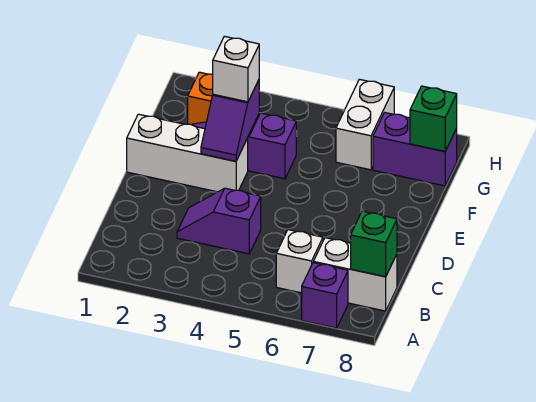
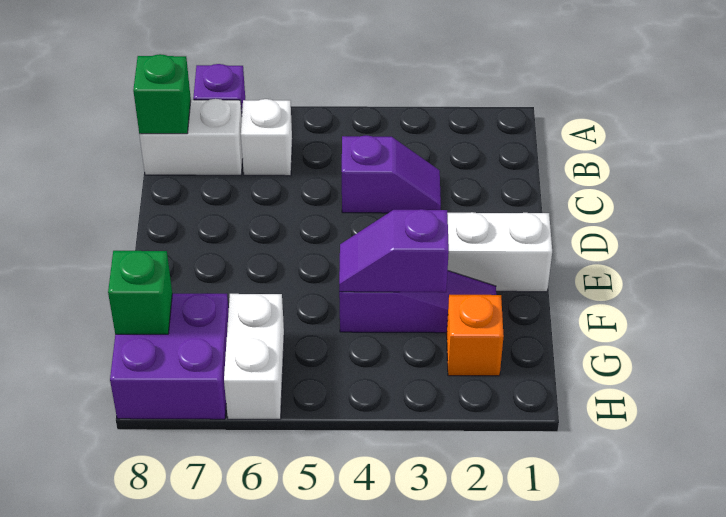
purple slope E3:F3 level 2 top F -> purple slope F3:F4 level 2 top 3
white brick F3 level 3 -> none
purple brick G7:G8 level 1 -> purple brick G7:H8 level 1

